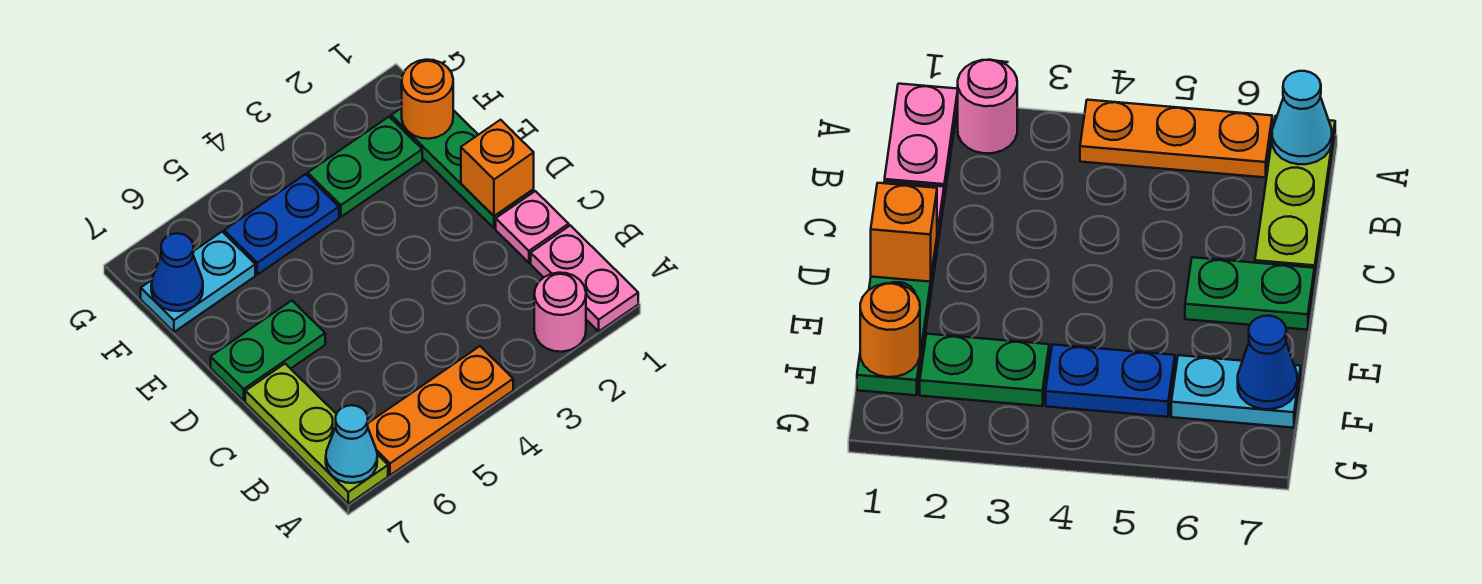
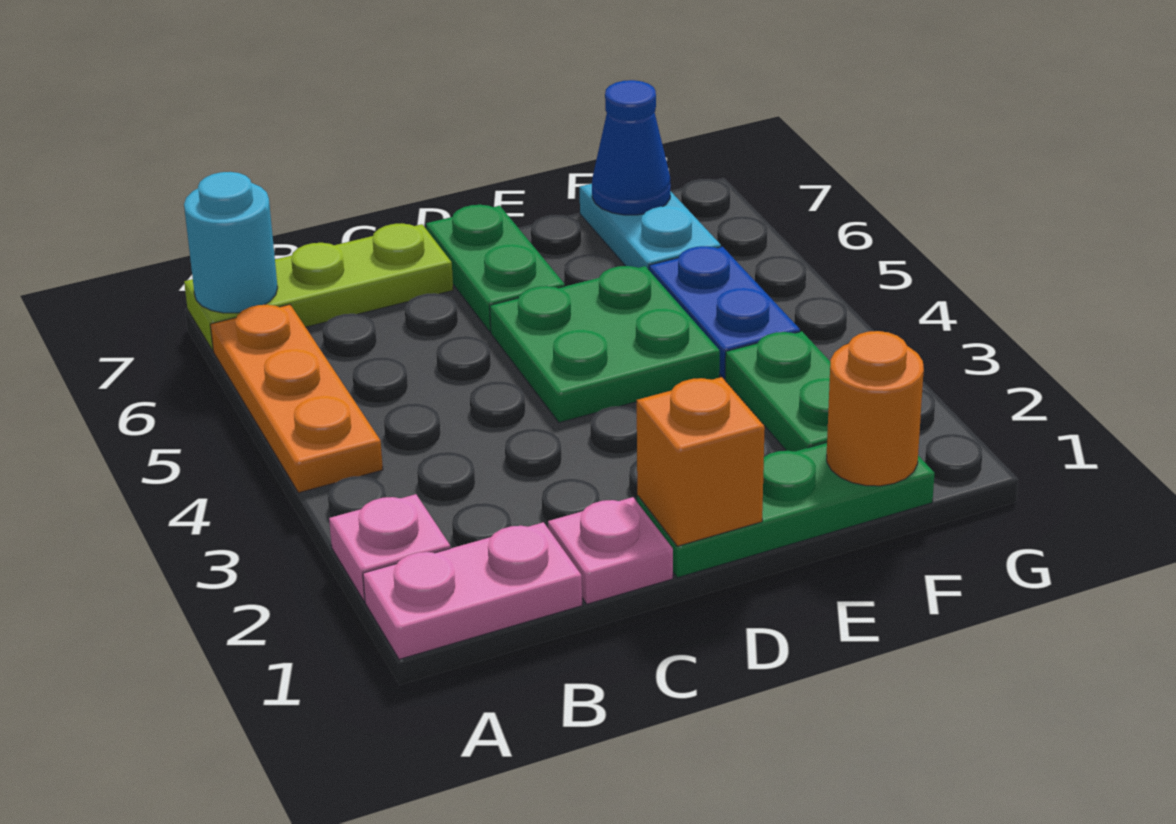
pink round brick A2 level 1 -> pink plate A2 level 1
cyan cone A7 level 2 -> cyan round brick A7 level 2
none -> green plate D4:E5 level 1

